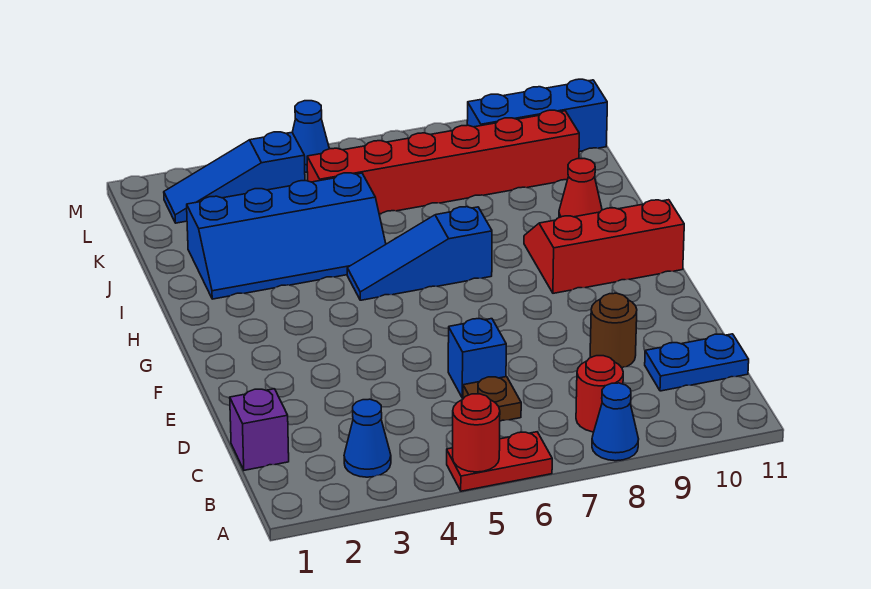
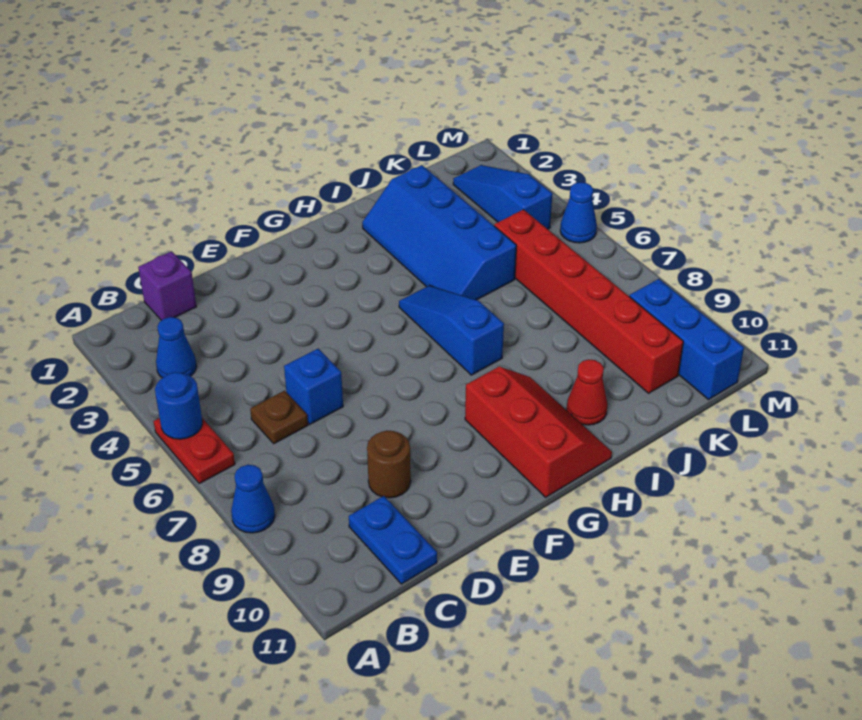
red round brick A5 level 2 -> blue round brick A5 level 2
red round brick B8 level 1 -> none

